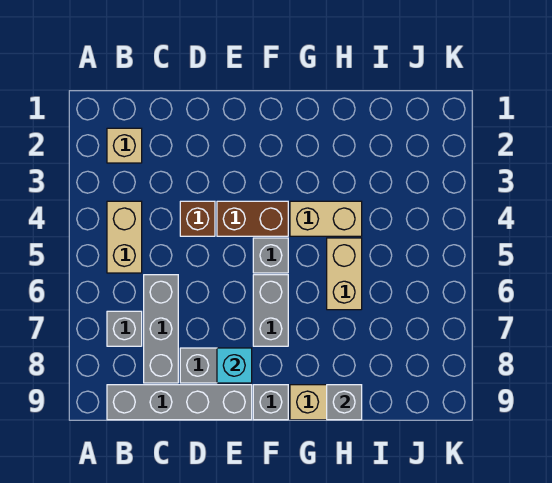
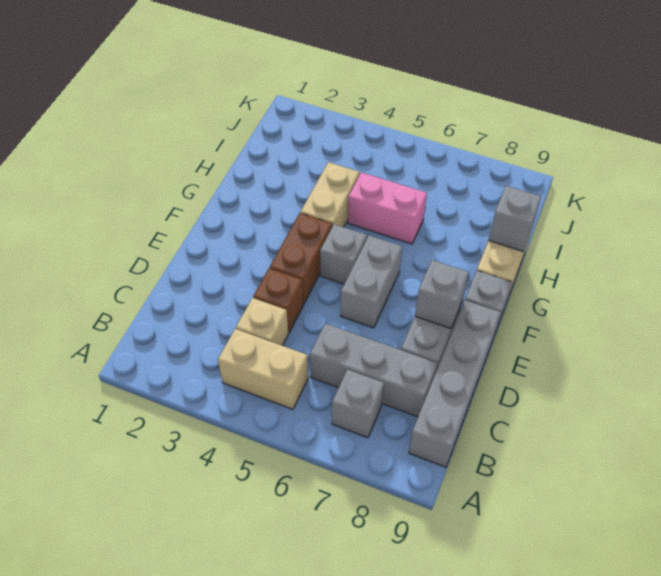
tan brick B2 level 1 -> tan brick C4 level 1
cyan brick E8 level 2 -> grey brick E8 level 2
grey brick F6:F7 level 1 -> grey brick E6:F6 level 1
tan brick H5:H6 level 1 -> pink brick H5:H6 level 1

